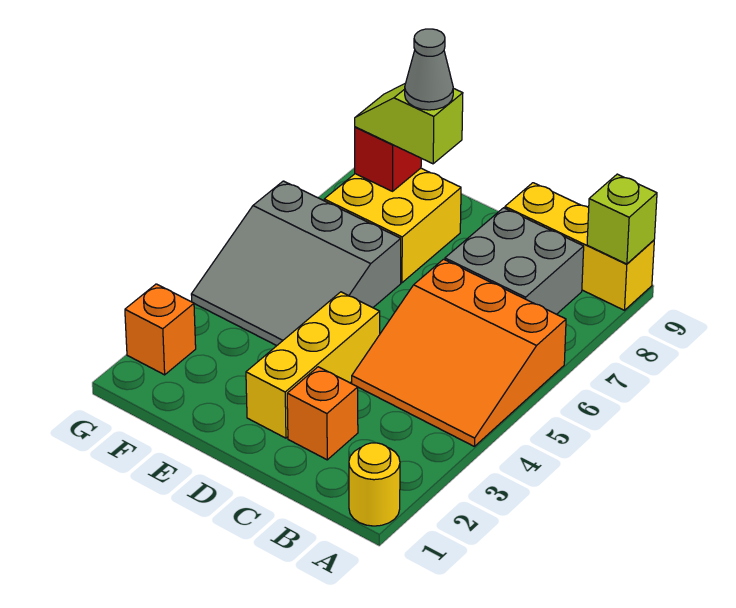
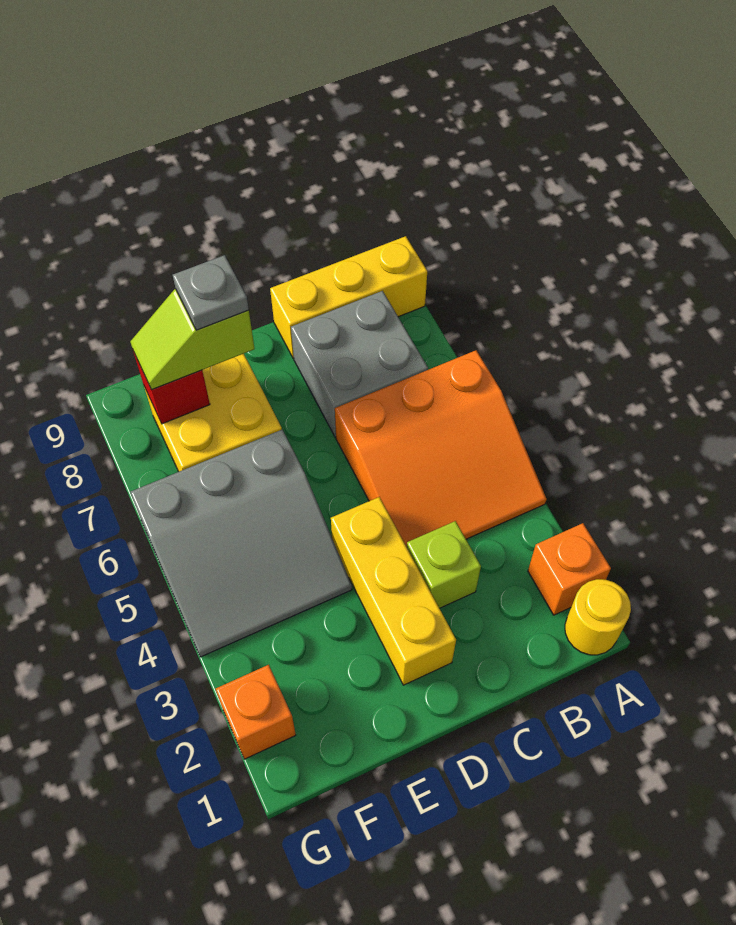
lime brick A9 level 2 -> lime brick C3 level 1
orange brick C2 level 1 -> orange brick A2 level 1
grey cone E8 level 4 -> grey plate E8 level 4

